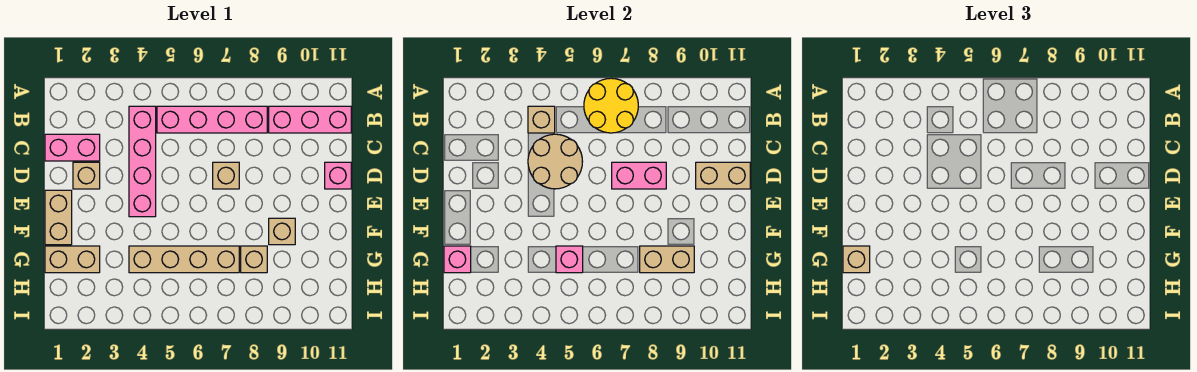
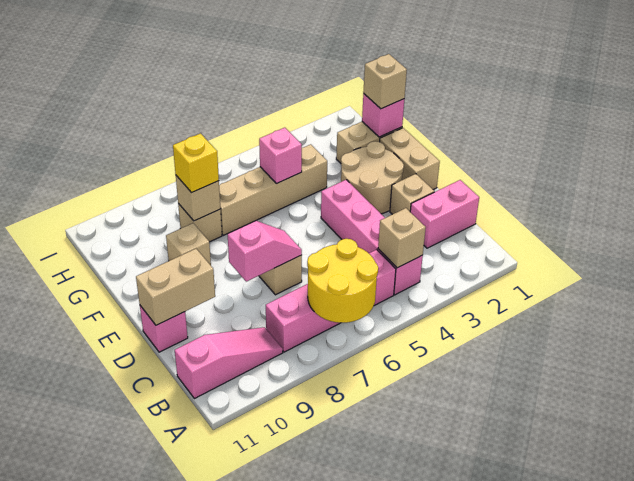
pink brick B9:B11 level 1 -> pink slope B9:B11 level 1 top 11
tan round brick C4:D5 level 2 -> tan round brick E2:F3 level 1
pink brick D7:D8 level 2 -> pink slope D7:D8 level 2 top 8
tan brick G8:G9 level 2 -> tan brick G8 level 2
none -> yellow brick G8 level 3

